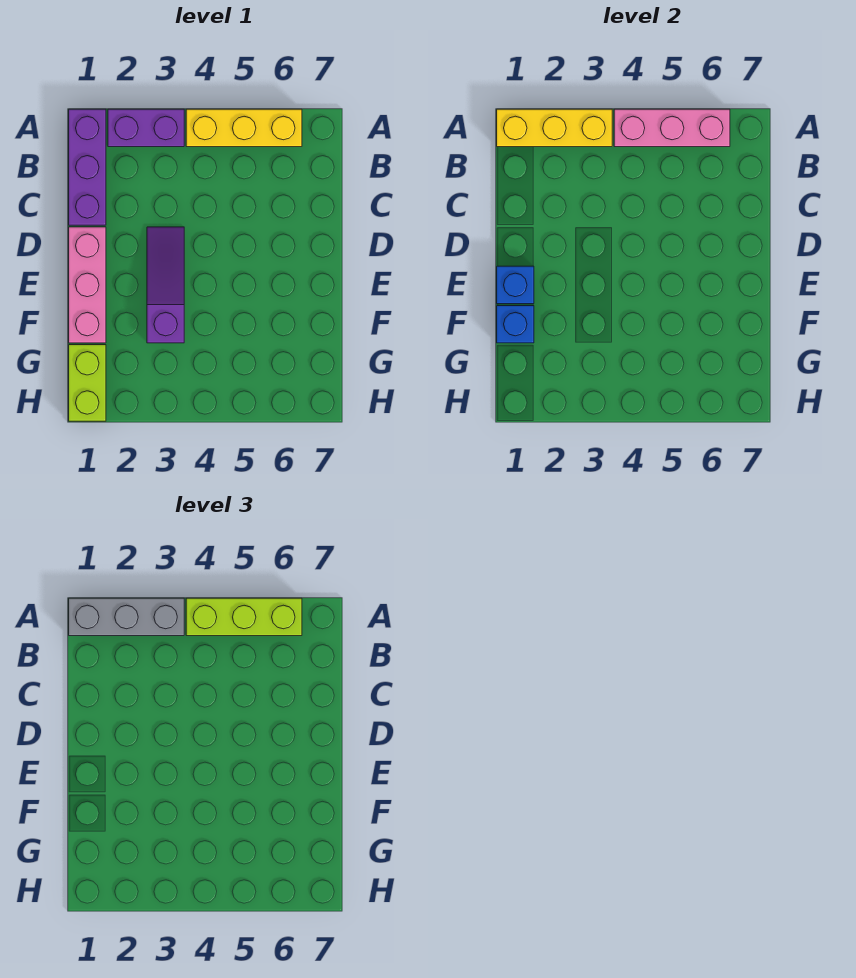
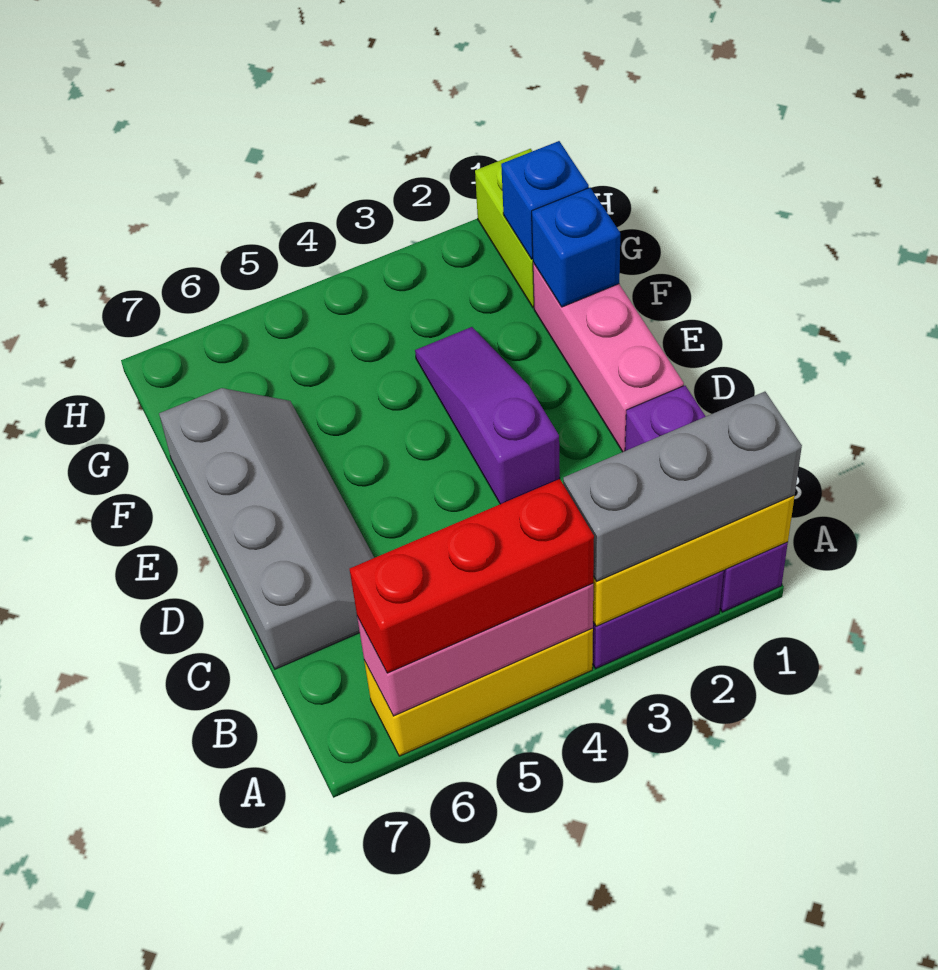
lime brick A4:A6 level 3 -> red brick A4:A6 level 3
none -> grey slope C6:F7 level 1 top 7
purple slope D3:F3 level 1 top F -> purple slope D3:F3 level 1 top D
blue brick E1 level 2 -> blue brick G1 level 2

